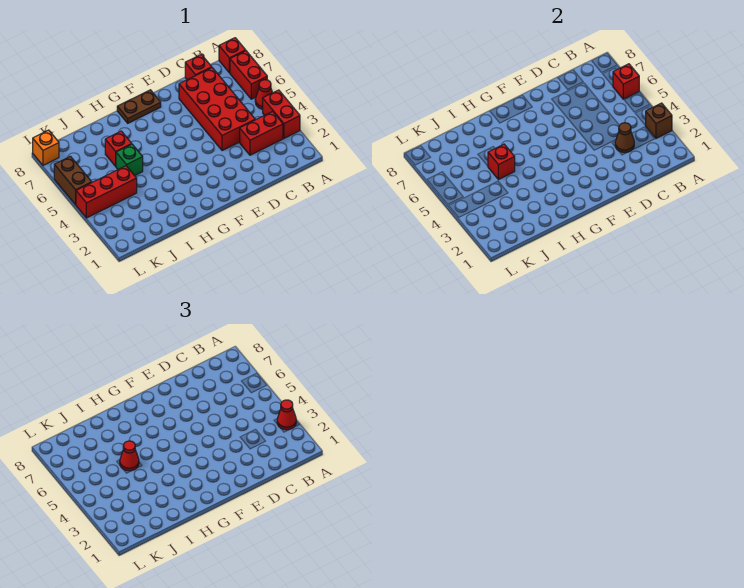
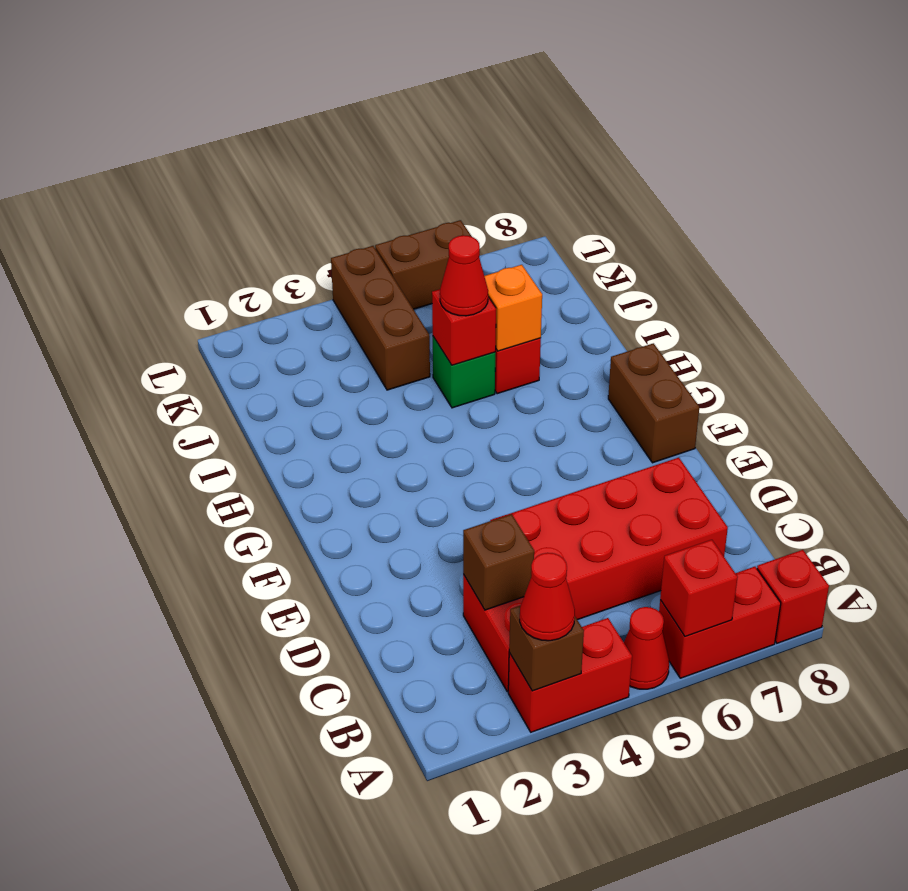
brown cone C3 level 2 -> brown brick C3 level 2
red brick C8 level 1 -> none
brown plate F8:G8 level 1 -> brown brick F8:G8 level 1
red brick J4:L4 level 1 -> brown brick J4:L4 level 1
orange brick L8 level 1 -> orange brick I6 level 2

